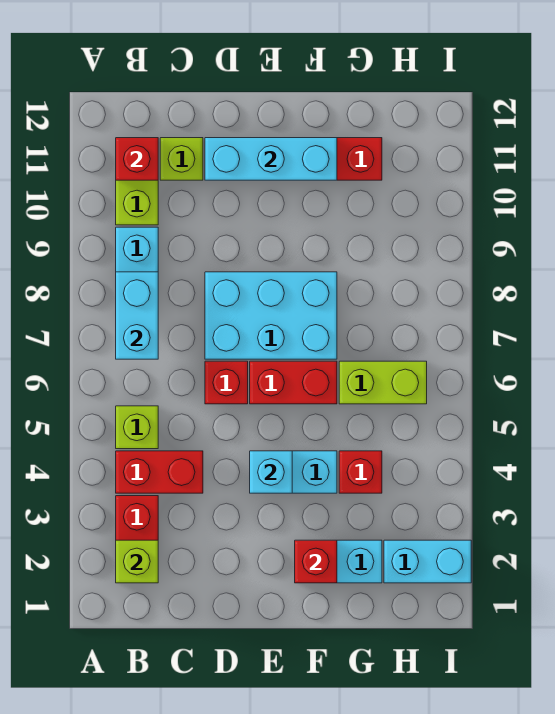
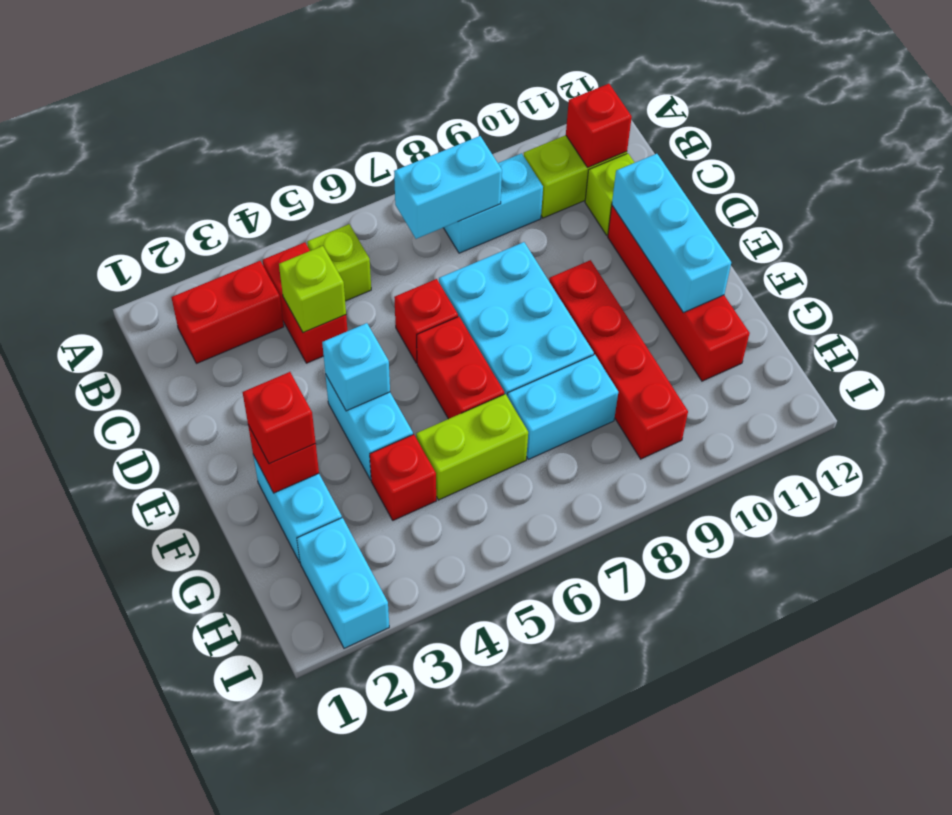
lime brick B2 level 2 -> lime brick C4 level 2
none -> red brick E9:H9 level 1
none -> red brick F2 level 3
lime brick G6:H6 level 1 -> lime brick G5:G6 level 1
none -> cyan brick G7:G8 level 1

